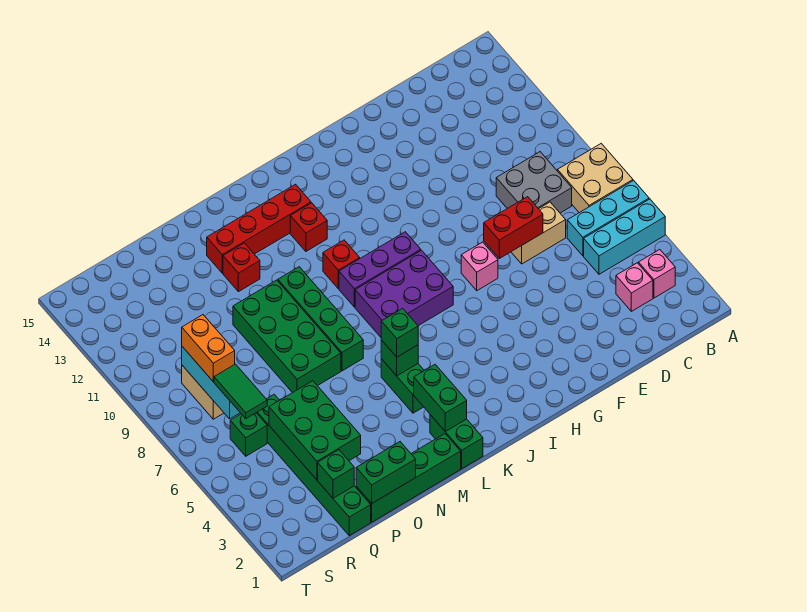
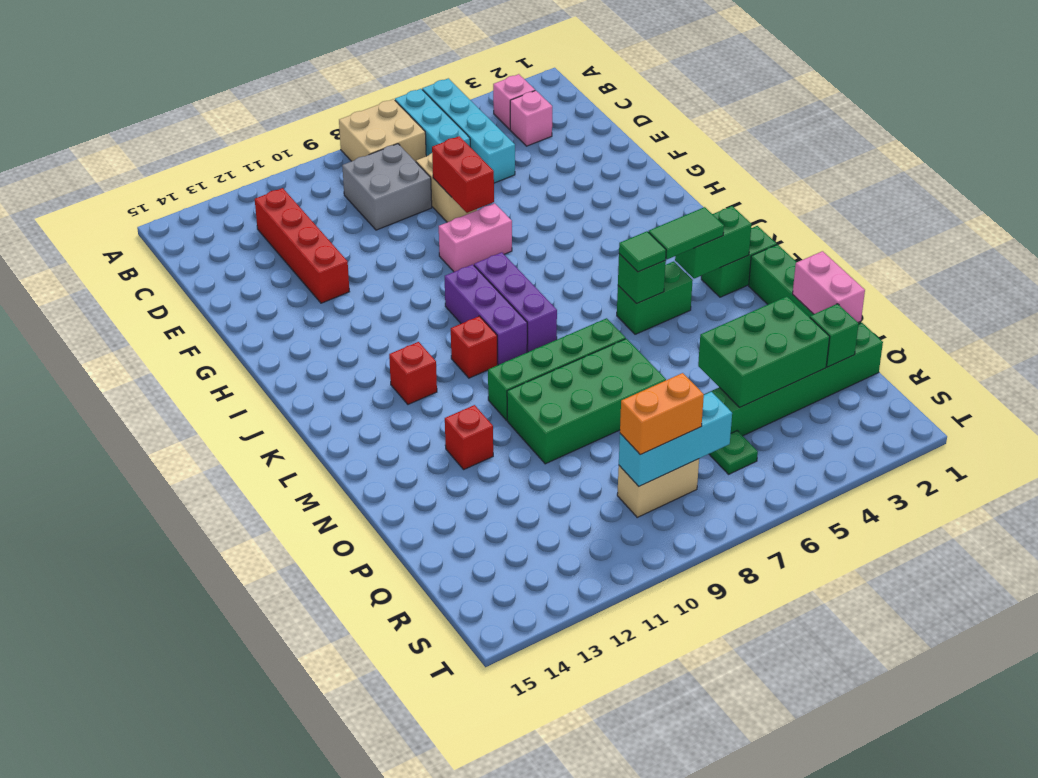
cyan brick A5:C5 level 1 -> cyan brick A5:D5 level 1
pink brick G7 level 1 -> pink brick G7:G8 level 1
purple brick I7:K8 level 1 -> purple brick I8:K8 level 1
red brick K13:N13 level 1 -> red brick C12:F12 level 1
green brick L5 level 3 -> green tile L5 level 3
green brick O1:P1 level 2 -> pink brick O1:P1 level 2
green brick R6 level 1 -> green plate R6 level 1
green tile R6:R7 level 3 -> green tile L3:L4 level 3

